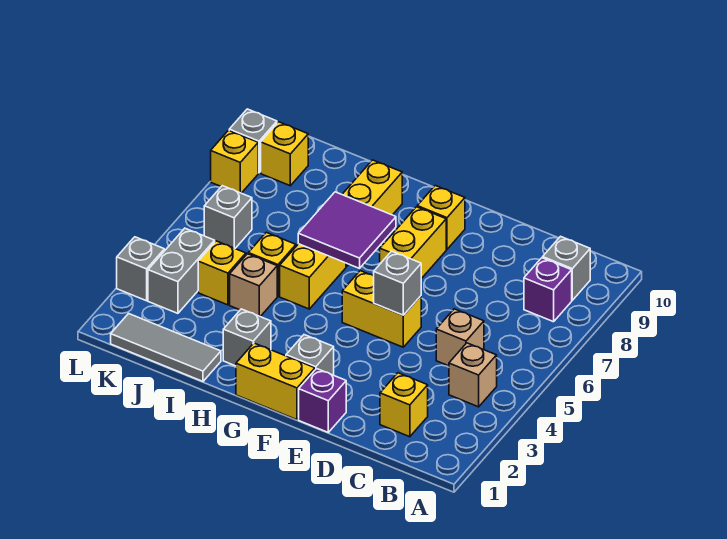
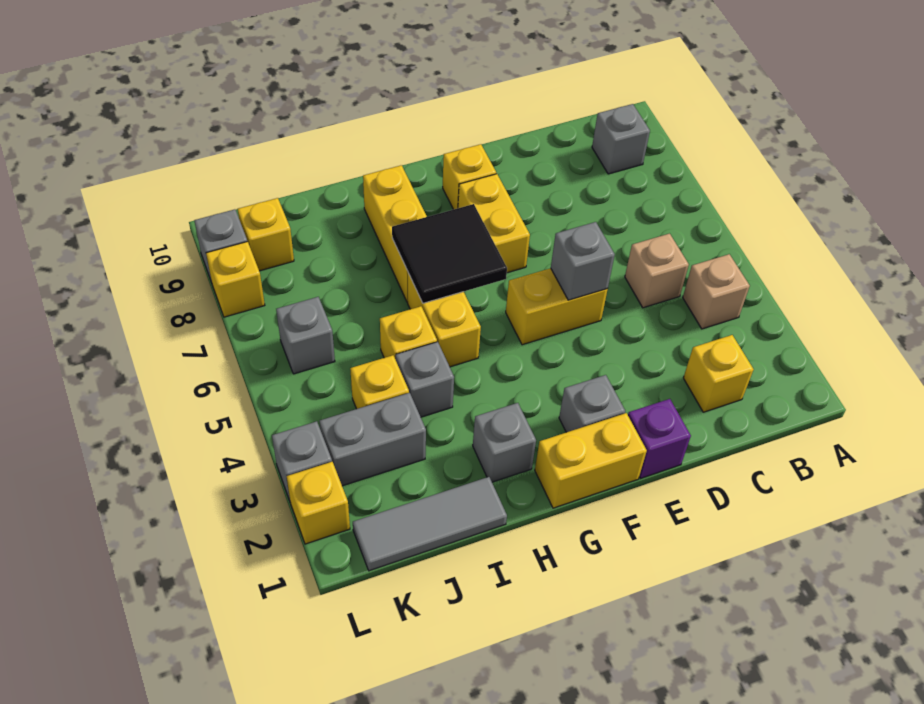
purple brick B8 level 1 -> none
purple tile G6:H7 level 2 -> black tile G6:H7 level 2
tan brick I4 level 1 -> grey brick I4 level 1
grey brick K3:K4 level 1 -> grey brick J3:K3 level 1
none -> yellow brick L2 level 1

